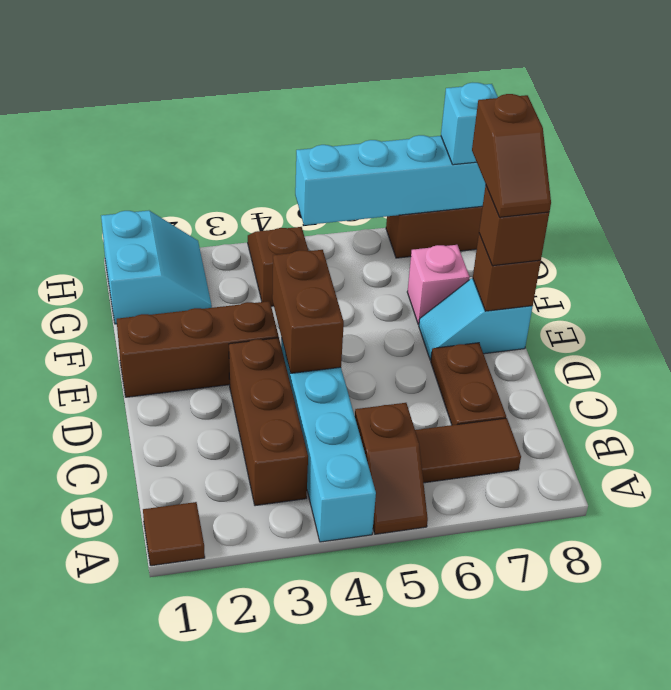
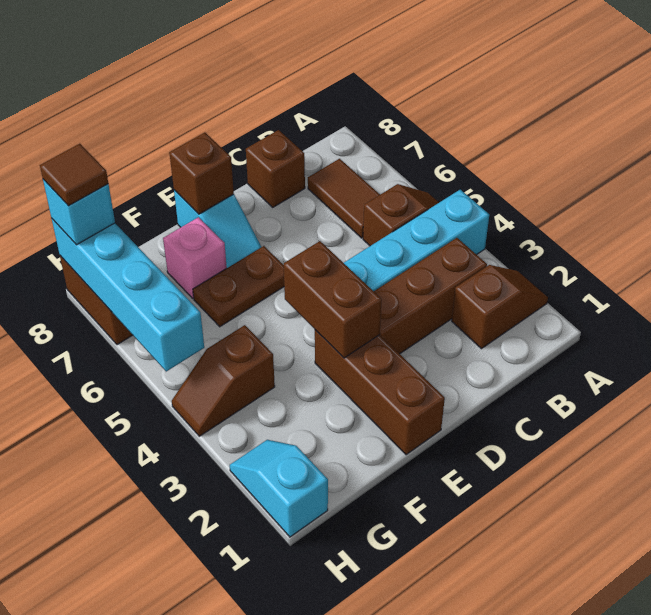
brown tile A1 level 1 -> brown tile H8 level 4
brown plate C7:D7 level 1 -> brown plate E6:F6 level 1
brown brick D4:E4 level 2 -> brown brick E3:E4 level 2
brown brick E8 level 3 -> brown brick C8 level 1
brown slope E8:F8 level 4 top F -> brown slope A2:B2 level 1 top B
cyan slope G1:H2 level 1 top 1 -> cyan slope H1:H2 level 1 top 1

